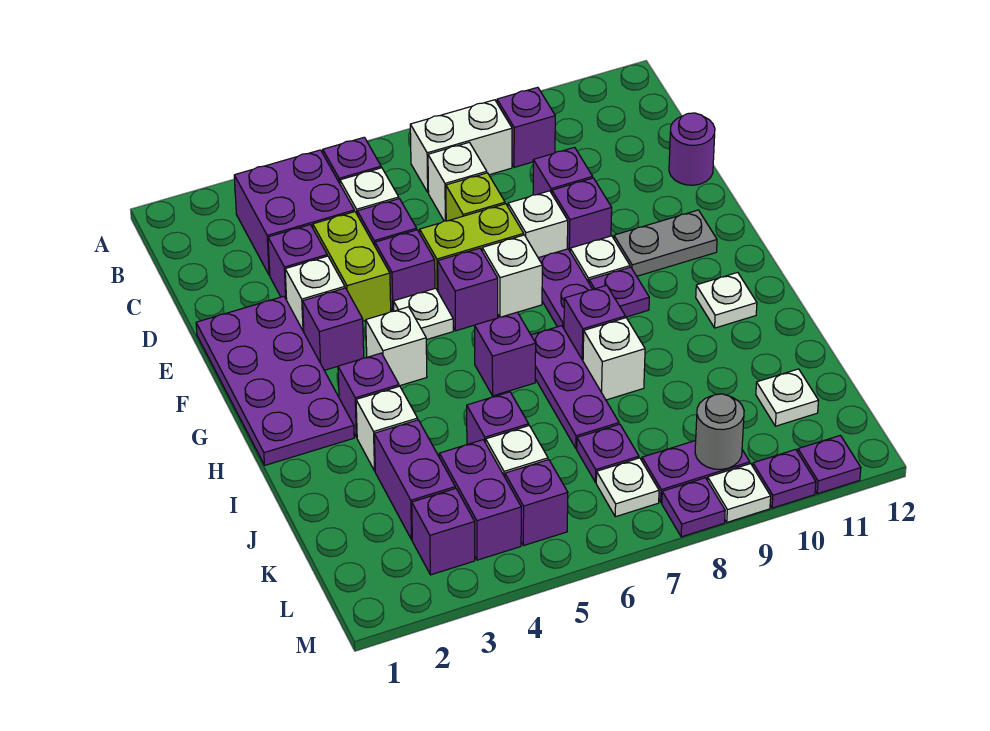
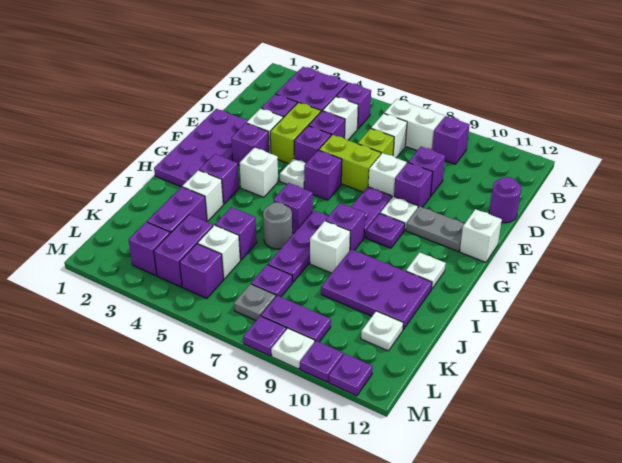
white brick F7 level 1 -> white brick F12 level 1
none -> purple plate I9:J11 level 1
white plate L7 level 1 -> grey plate L7 level 1
grey round brick L9 level 2 -> grey round brick I6 level 1

